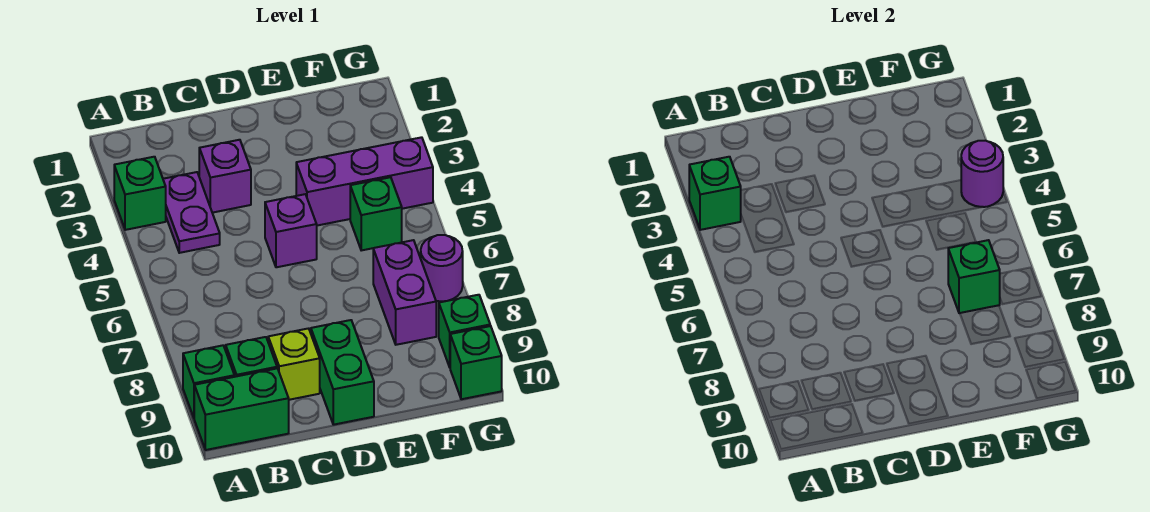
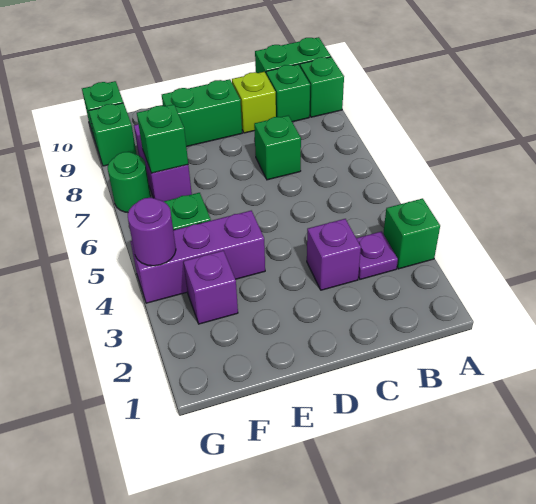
green brick A3 level 2 -> green brick C7 level 1
purple plate B3:B4 level 1 -> purple plate B3 level 1
purple brick D5 level 1 -> purple brick F3 level 1
green brick D9:D10 level 1 -> green brick D9:E9 level 1
purple round brick G7 level 1 -> green round brick G7 level 1

